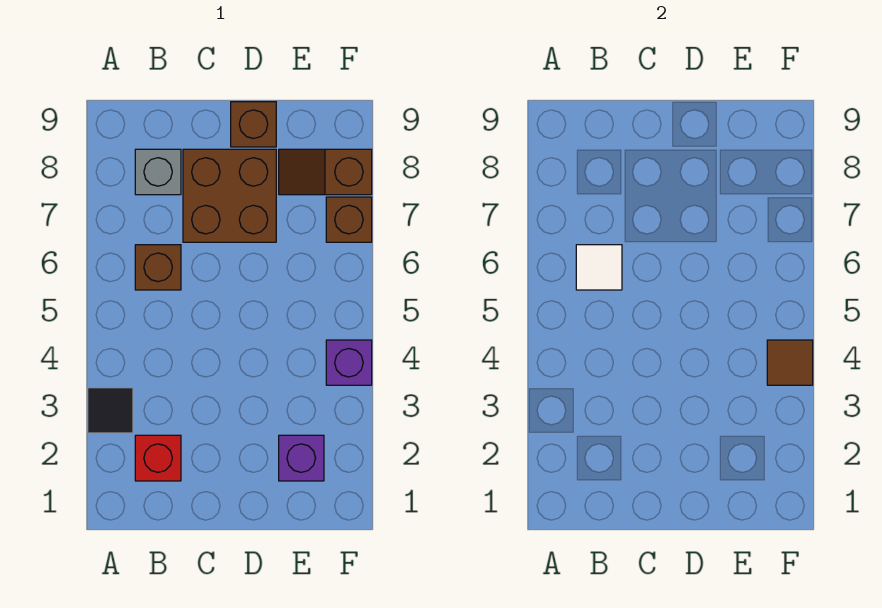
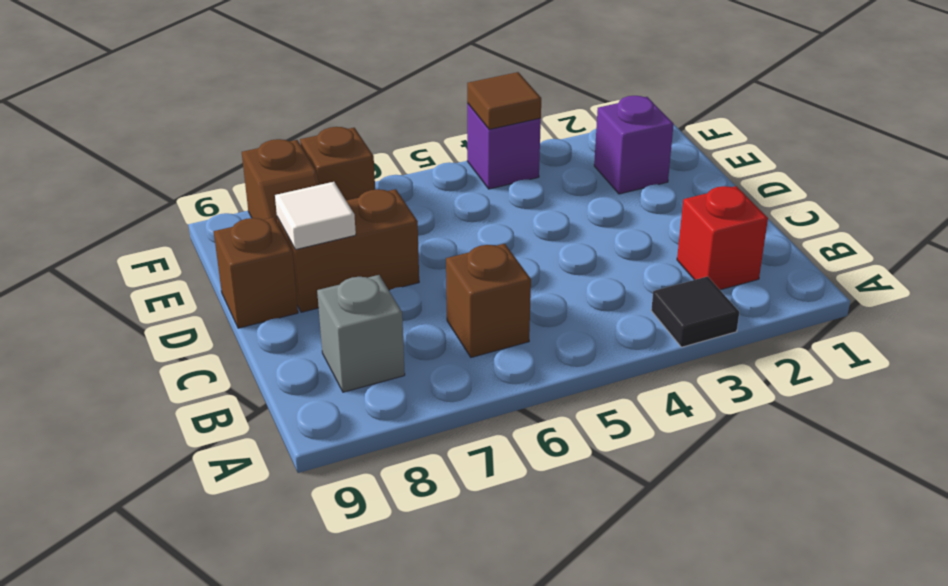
white tile B6 level 2 -> white tile D8 level 2
brown brick C7:D8 level 1 -> brown brick D7:D8 level 1

